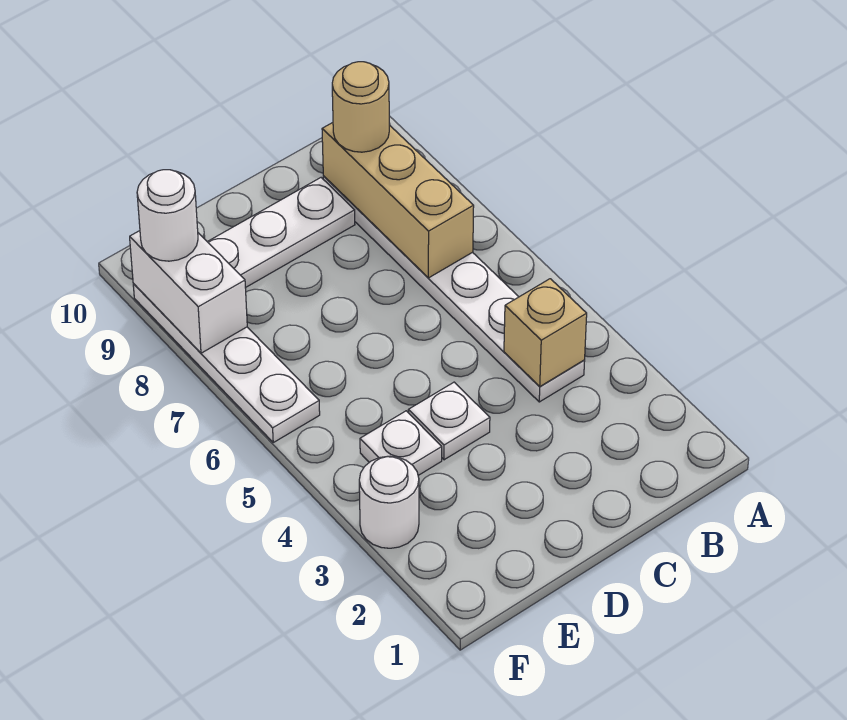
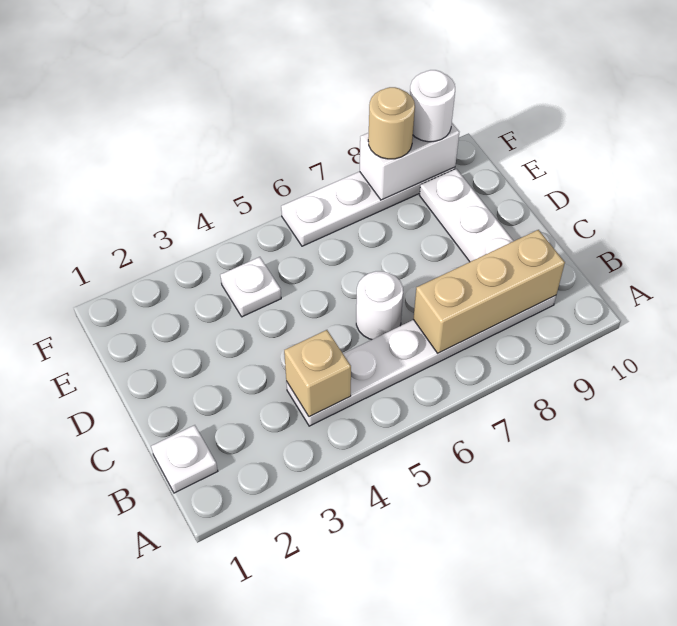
tan round brick B9 level 3 -> tan round brick F8 level 3
white plate D4 level 1 -> white plate B1 level 1
white round brick F3 level 1 -> white round brick C6 level 1

